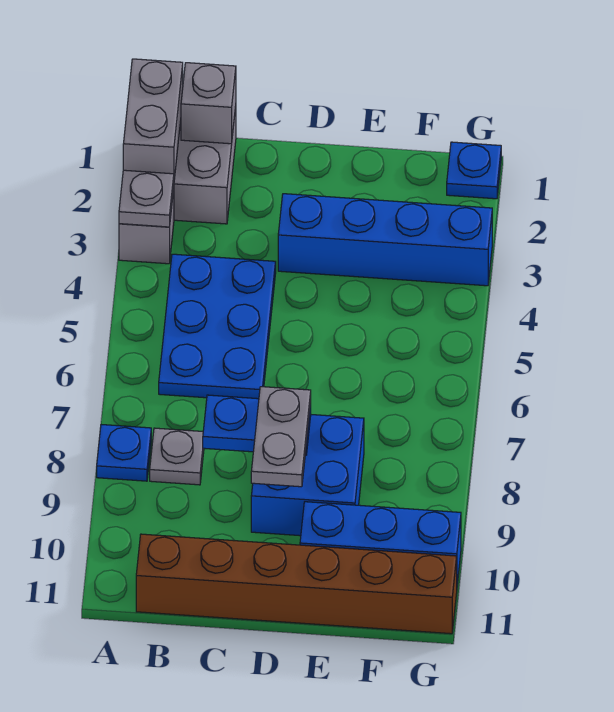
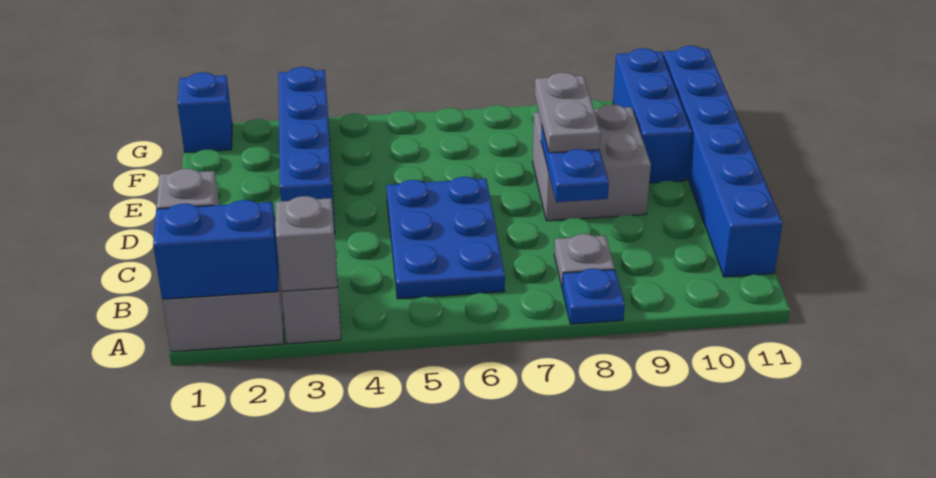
grey brick A1:A2 level 2 -> blue brick A1:A2 level 2
grey plate A3 level 2 -> grey brick A3 level 2
blue plate B4:C6 level 1 -> blue plate B5:D6 level 1
brown brick B11:G11 level 1 -> blue brick B11:G11 level 1
blue brick D8:E9 level 1 -> grey brick D8:E9 level 1
grey plate D8:D9 level 3 -> grey plate D8:E8 level 3
blue plate G1 level 1 -> blue brick G1 level 1

